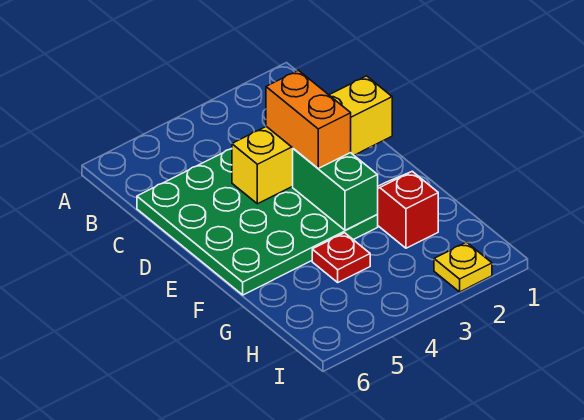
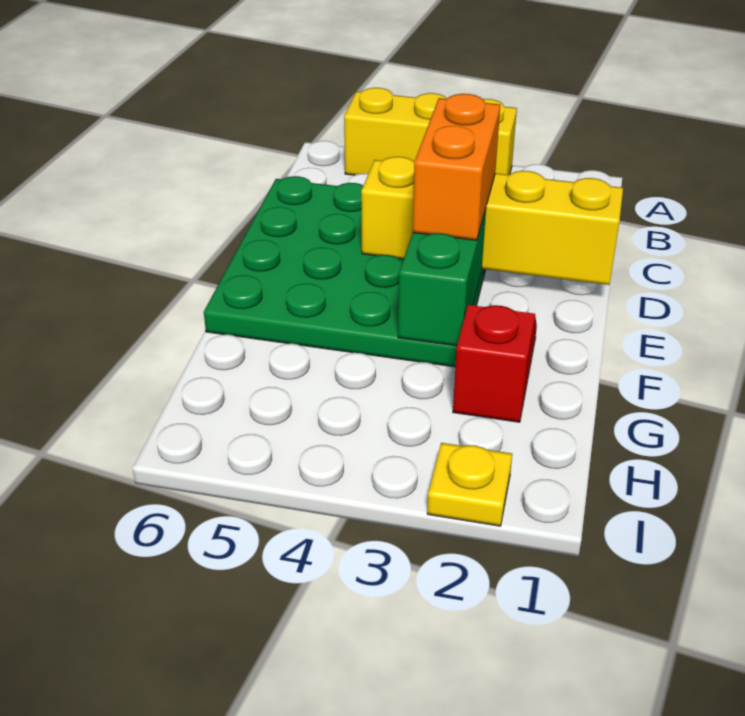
none -> yellow brick A3:A5 level 1
red plate G4 level 1 -> none

